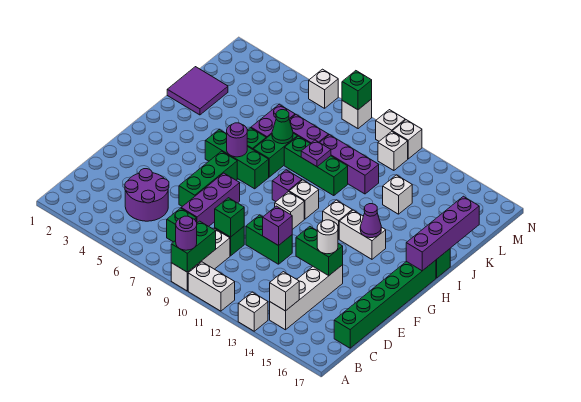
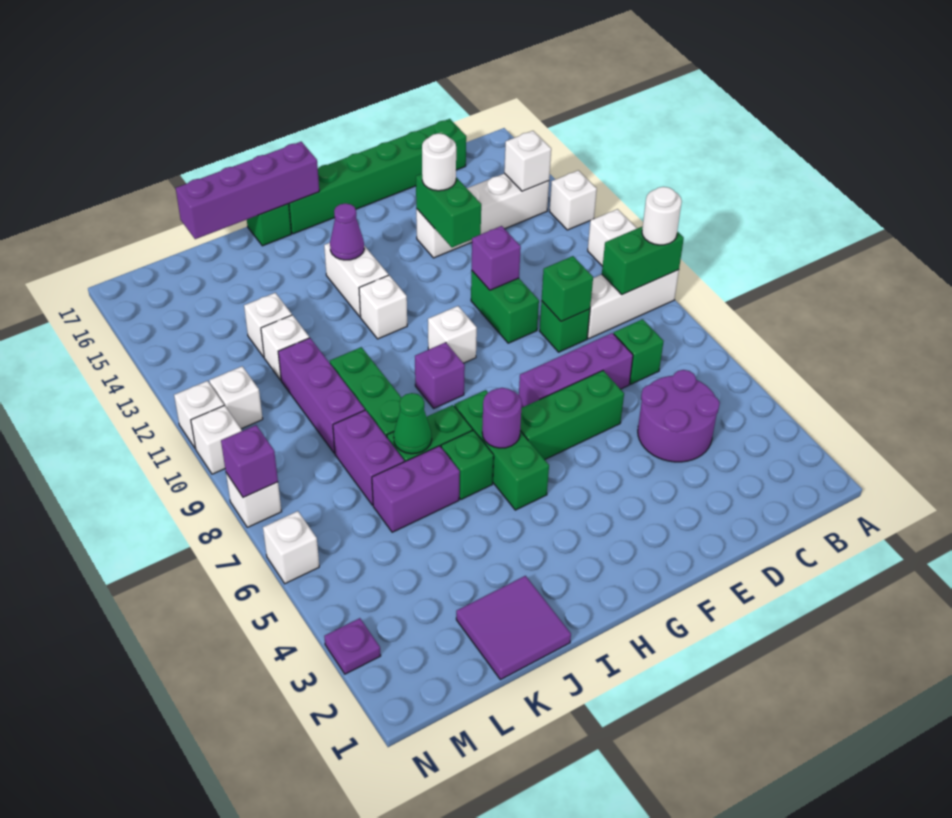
purple round brick A9 level 3 -> white round brick A9 level 3
white brick H10 level 1 -> white brick K12 level 1
purple plate J9 level 2 -> purple plate N3 level 1
green brick N8 level 2 -> purple brick N8 level 2

